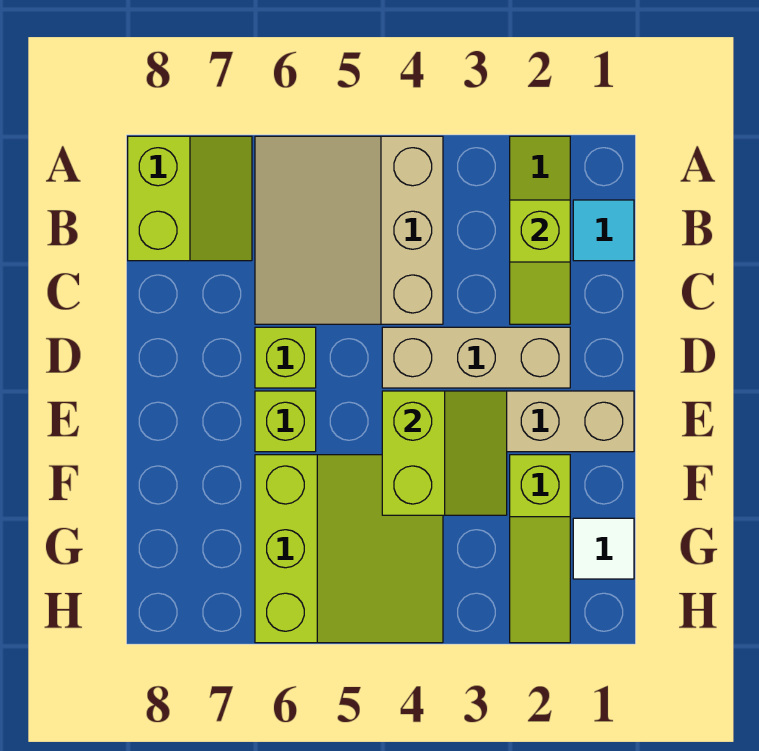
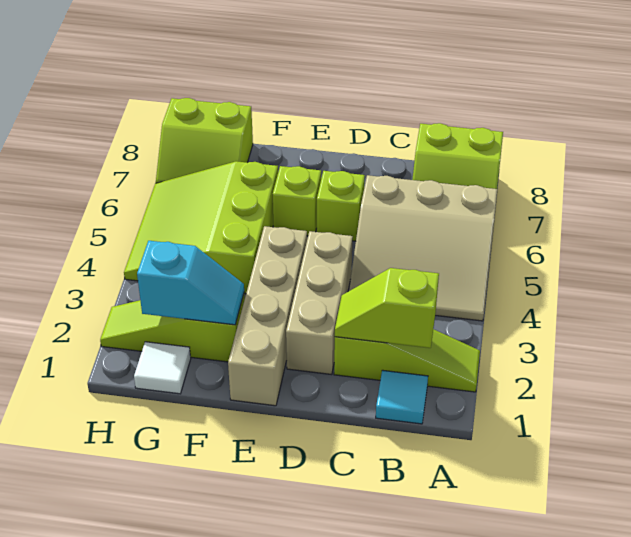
tan slope A4:C6 level 1 top 4 -> tan slope A4:C6 level 1 top 6
lime slope E3:F4 level 2 top 4 -> lime slope G7:H8 level 1 top 8
none -> cyan slope F2:G2 level 2 top G
lime slope F4:H6 level 1 top 6 -> lime slope F4:H6 level 1 top F

